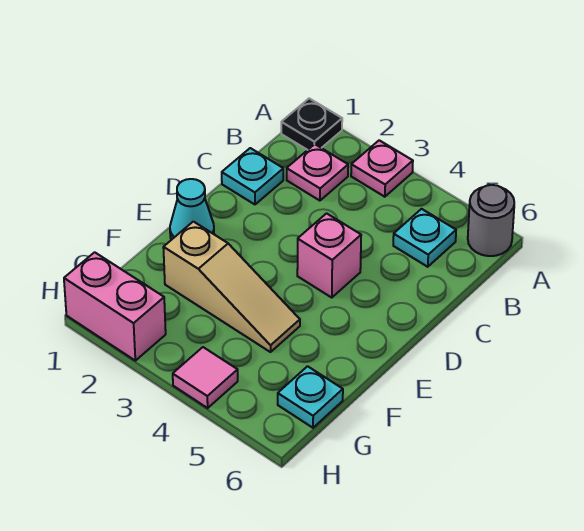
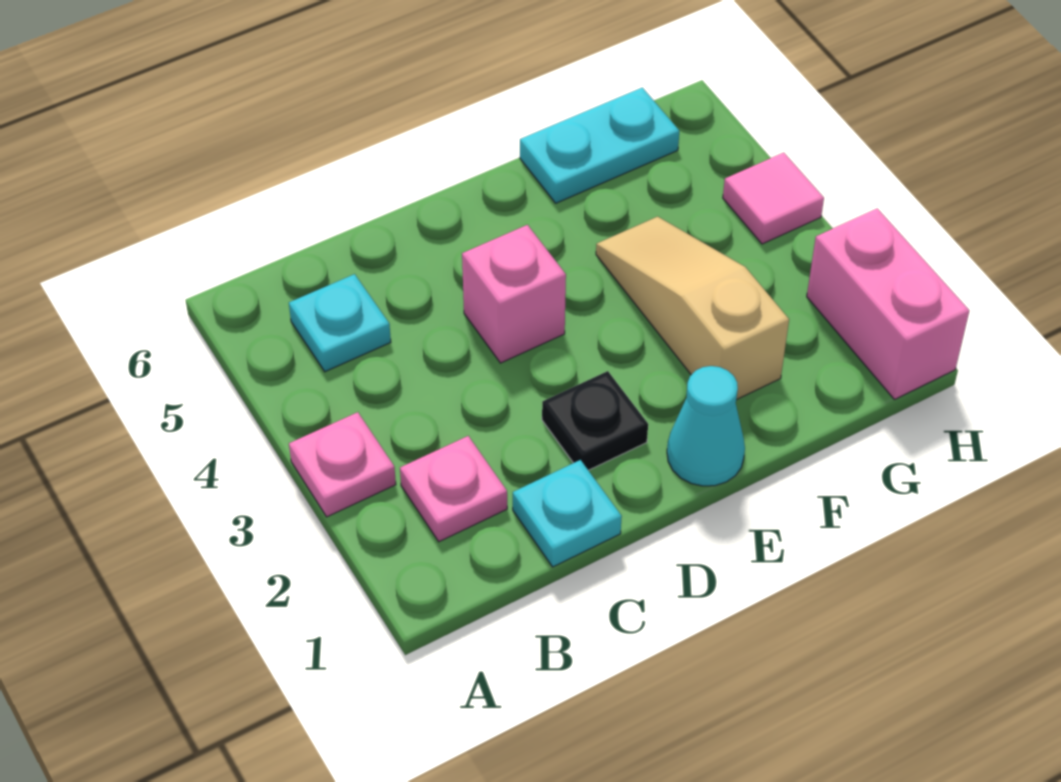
black plate A1 level 1 -> black plate D2 level 1
grey round brick A6 level 1 -> none
cyan plate G6 level 1 -> cyan plate F6:G6 level 1

